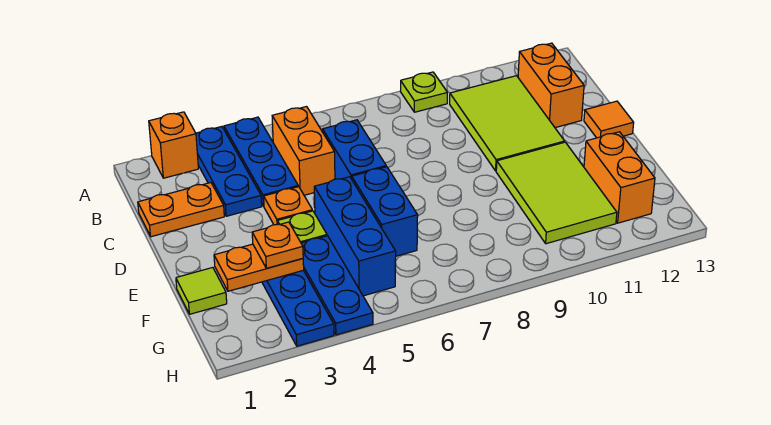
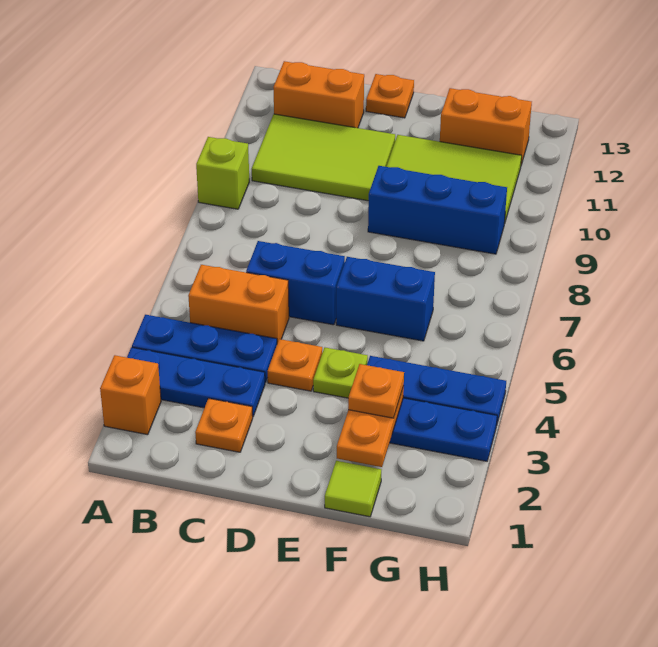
lime plate A9 level 1 -> lime brick A9 level 1
orange plate C1:C2 level 1 -> orange plate C2 level 1
orange tile D13 level 1 -> orange plate D13 level 1
blue brick E5:G5 level 1 -> blue brick E9:G9 level 1

